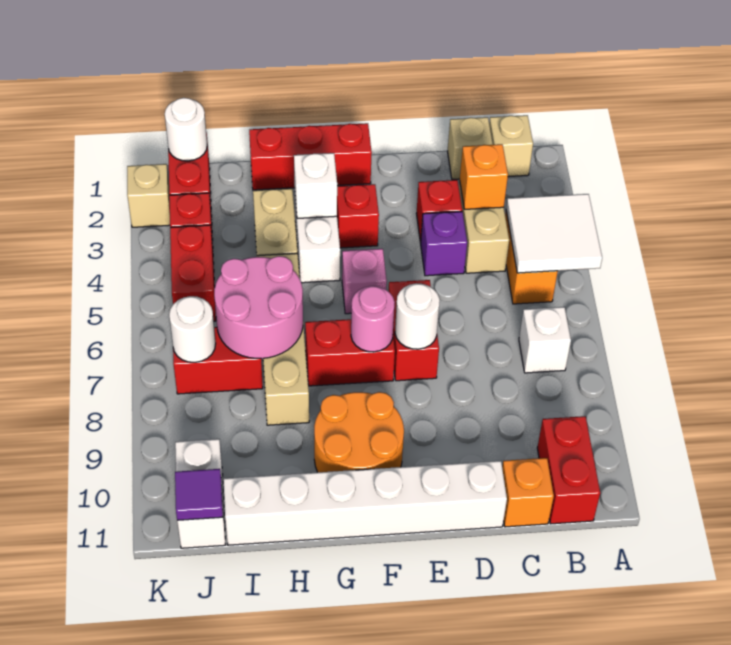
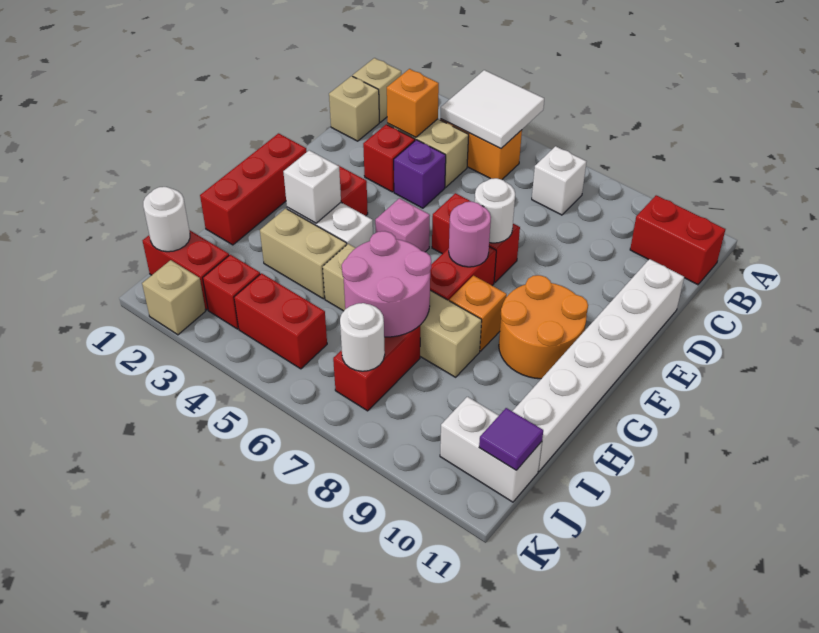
orange brick C11 level 1 -> orange brick G8 level 1

